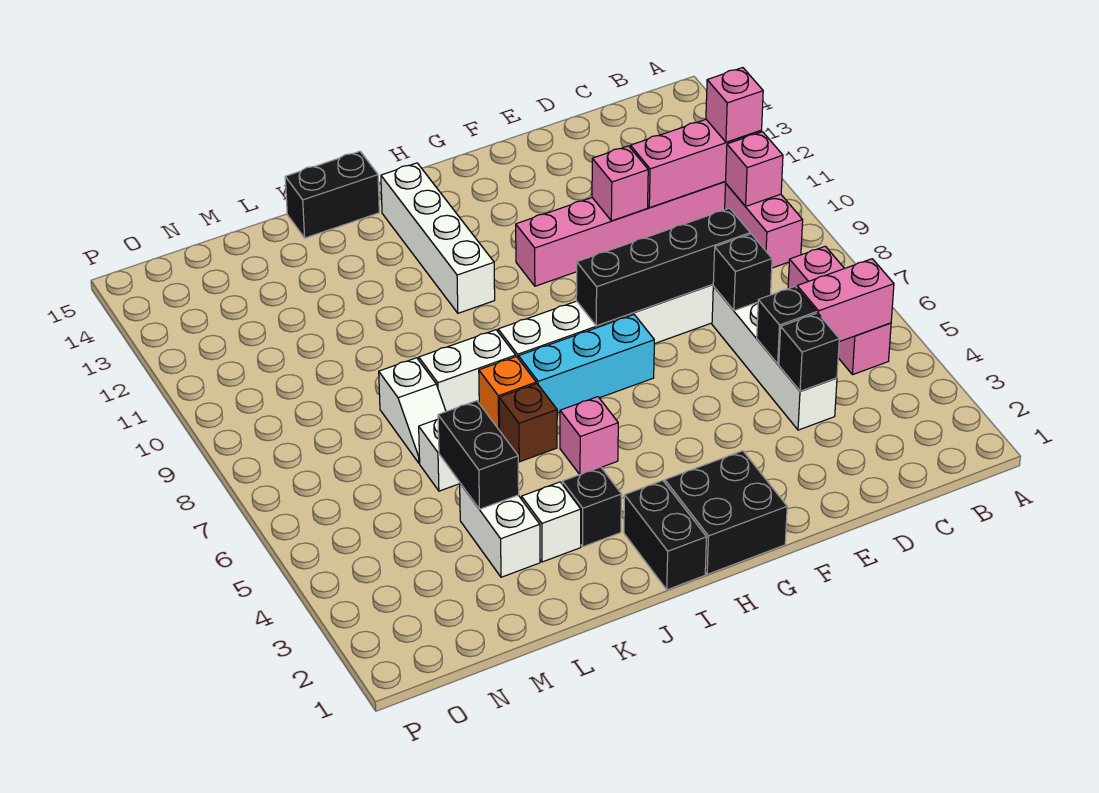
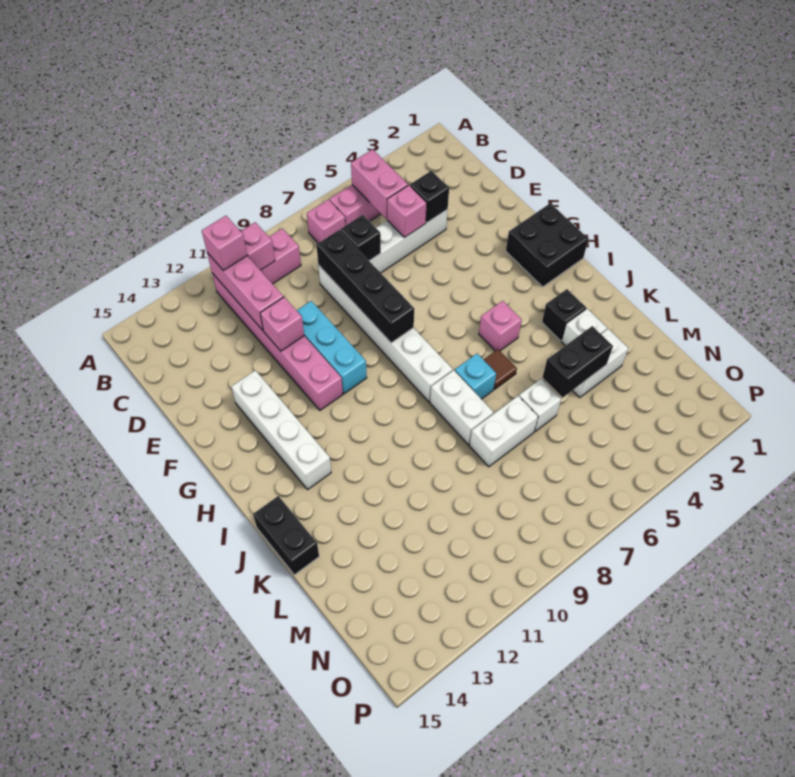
black brick D5 level 2 -> pink brick D5 level 2
cyan brick G7:I7 level 1 -> cyan brick E10:G10 level 1
black brick I1:I2 level 1 -> none
white brick I11:I14 level 1 -> white brick F13:I13 level 1
brown brick J6 level 1 -> brown tile J6 level 1
orange brick J7 level 1 -> cyan brick J7 level 1
white slope L7:L8 level 1 top 8 -> white brick L7:L8 level 1

